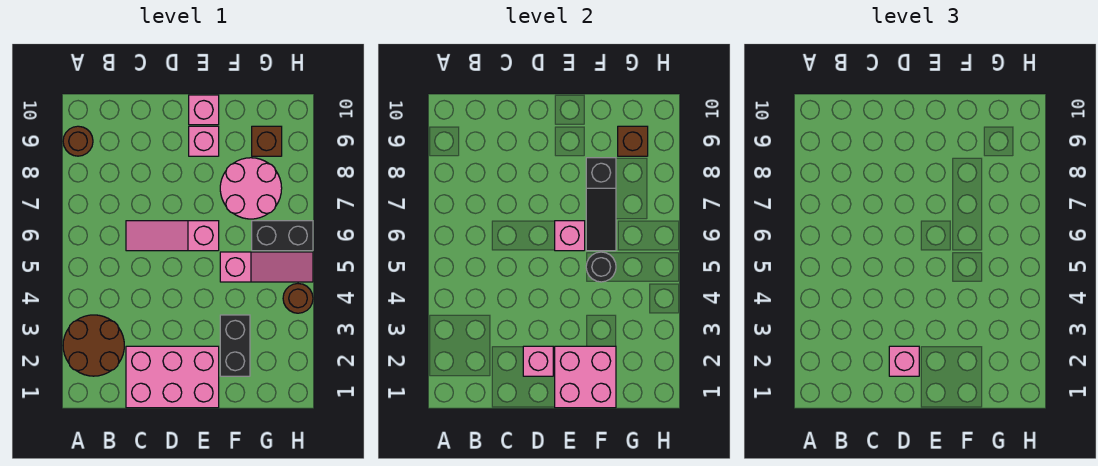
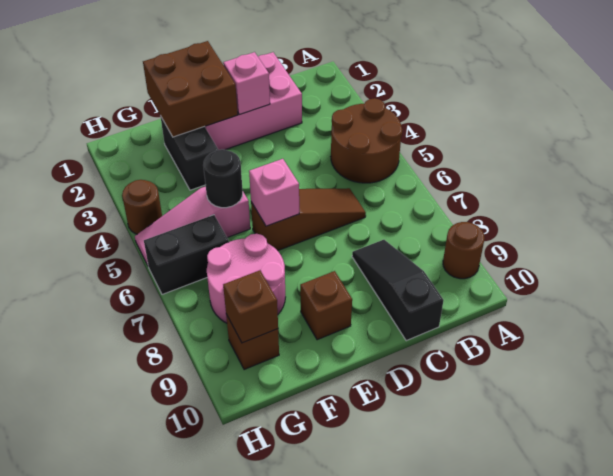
brown round brick A2:B3 level 1 -> brown round brick A4:B5 level 1
pink slope C6:E6 level 1 top E -> brown slope C6:E6 level 1 top E
pink brick D2 level 3 -> none
pink brick E1:F2 level 2 -> brown brick E1:F2 level 2
pink brick E9 level 1 -> brown brick E9 level 1
pink brick E10 level 1 -> none
black slope F6:F8 level 2 top 8 -> black slope C8:C10 level 1 top 10

